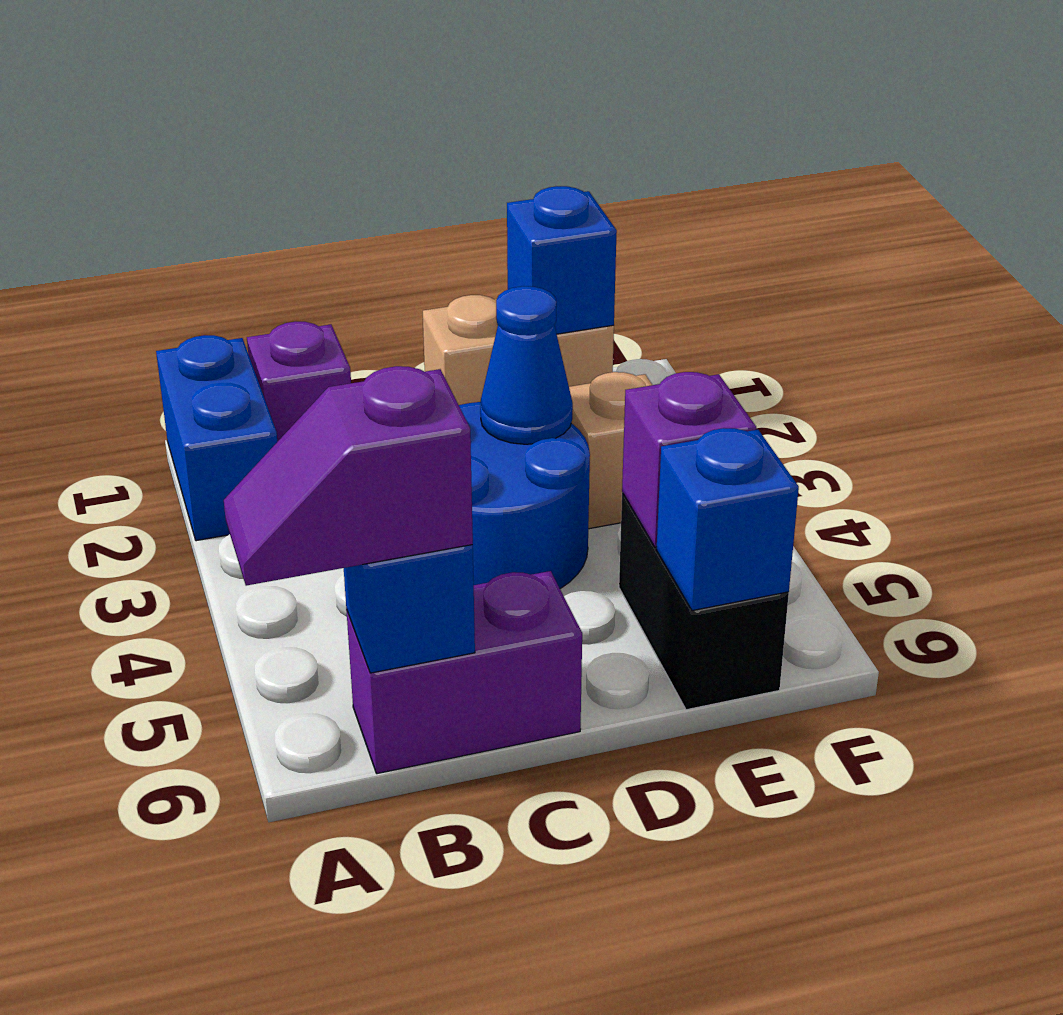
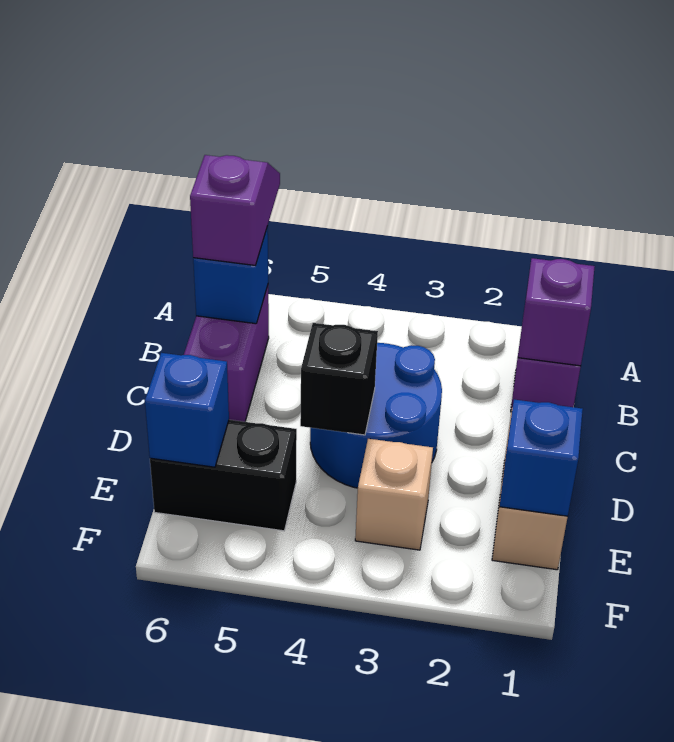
blue brick A1:A2 level 1 -> none
blue cone D3 level 2 -> none
none -> black brick D4 level 2
purple brick E5 level 2 -> purple brick B1 level 2

